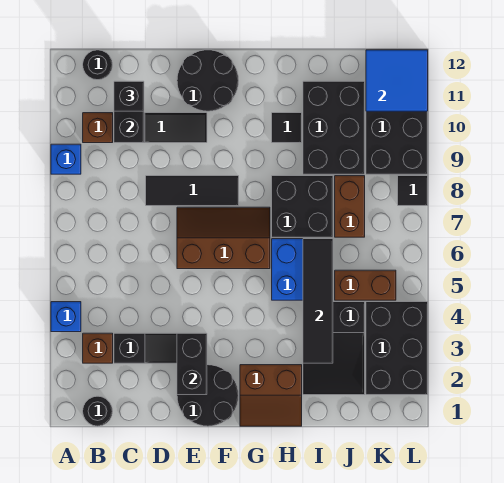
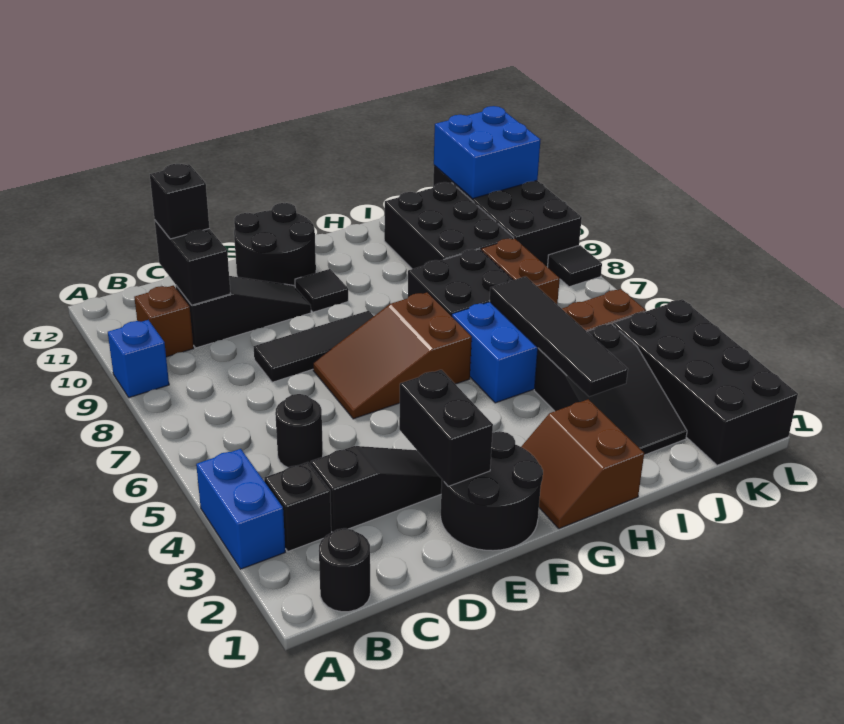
blue brick A4 level 1 -> blue brick A3:A4 level 1
brown brick B3 level 1 -> black brick B3 level 1
black round brick B12 level 1 -> black round brick C5 level 1
brown slope E6:G7 level 1 top 6 -> brown slope E6:G7 level 1 top G
brown slope G1:H2 level 1 top 2 -> brown slope G1:H2 level 1 top H
black tile H10 level 1 -> black tile F10 level 1
black brick K2:L4 level 1 -> black brick K1:L4 level 1
blue tile K11:L12 level 2 -> blue brick K11:L12 level 2

